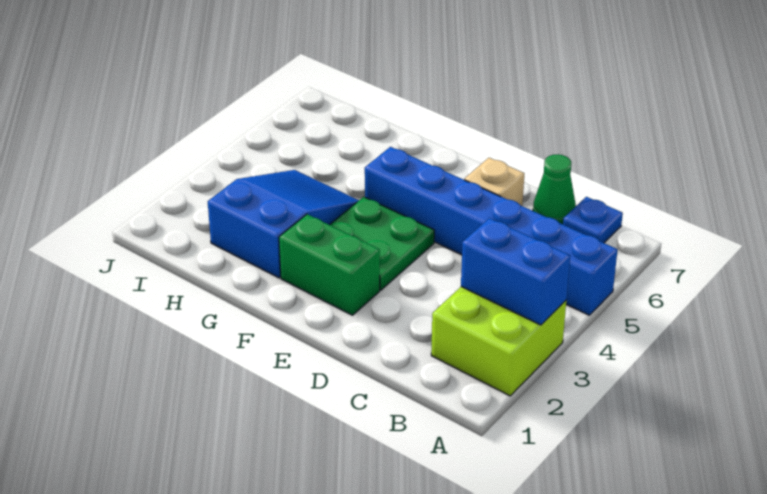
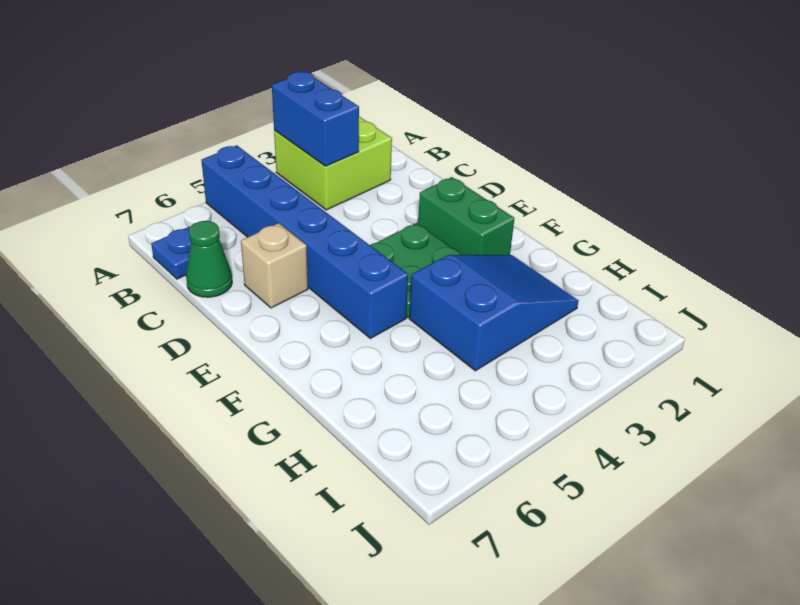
blue slope G2:H4 level 1 top 2 -> blue slope G2:H4 level 1 top 4

